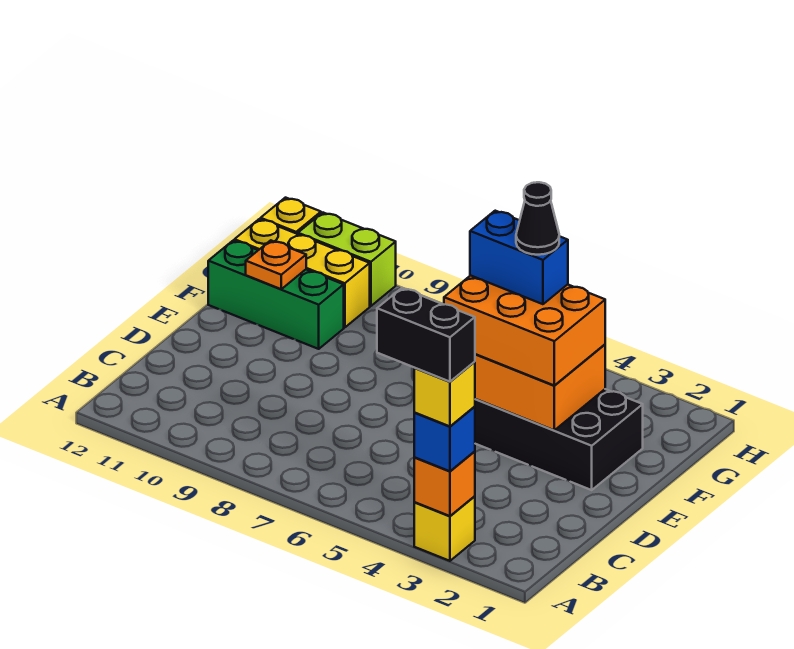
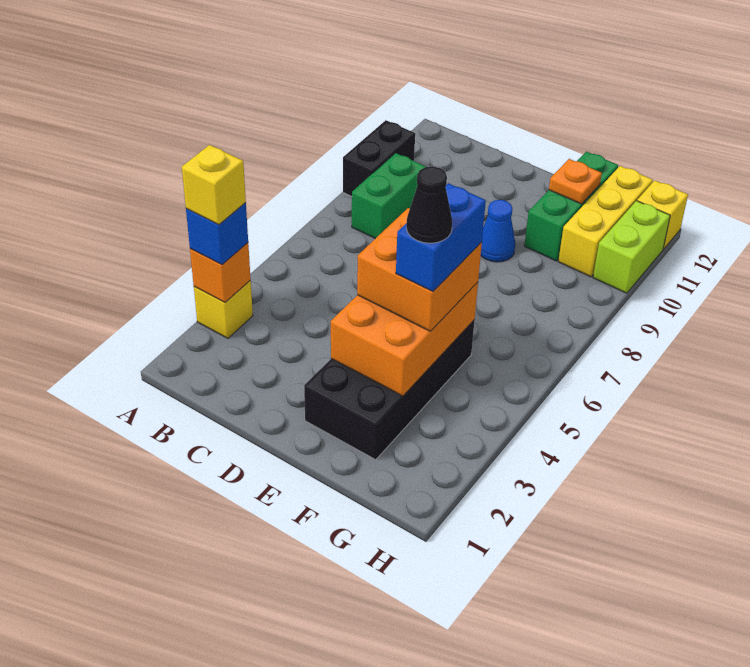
black brick A3:A4 level 5 -> black brick A9:A10 level 1
none -> green brick B8:B9 level 1
orange brick E3:F5 level 3 -> orange brick E4:F5 level 3
none -> blue cone E9 level 1

